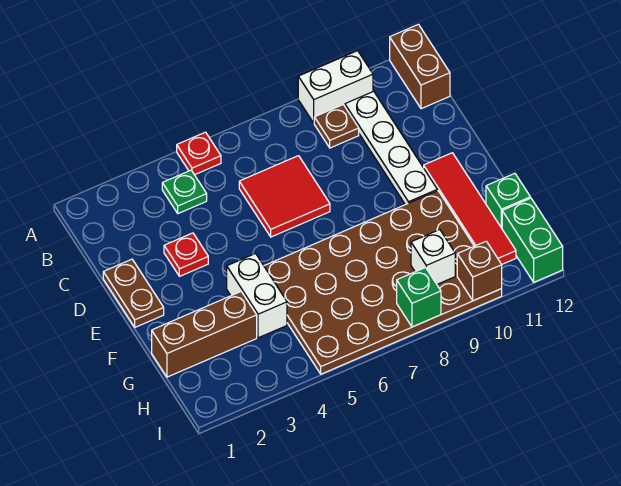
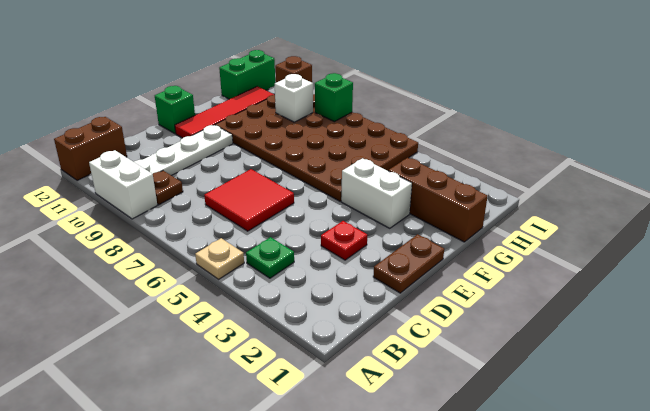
red plate A5 level 1 -> tan plate A5 level 1
white brick F4:G4 level 1 -> white brick F3:F4 level 1
green brick G12 level 1 -> green brick E12 level 1

